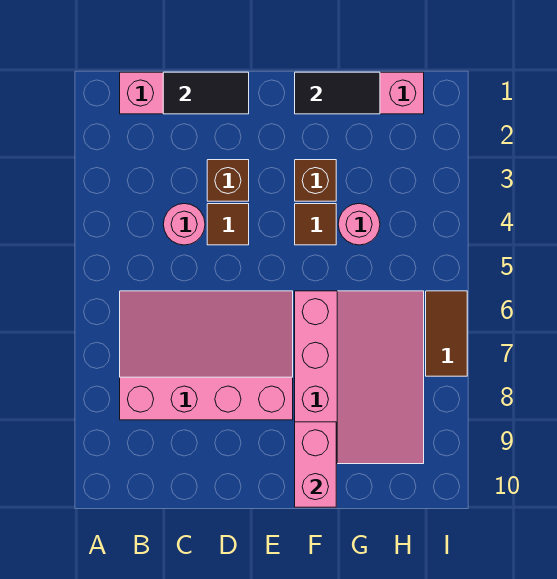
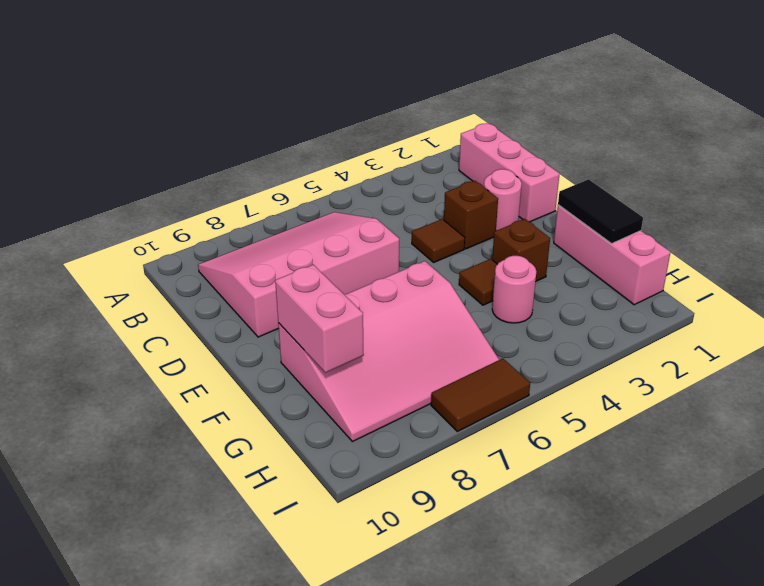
pink slope B6:E8 level 1 top 8 -> pink slope B6:D9 level 1 top D
black tile C1:D1 level 2 -> none
pink round brick C4 level 1 -> pink round brick D2 level 1
pink brick F9:F10 level 2 -> pink brick F9:G9 level 2

